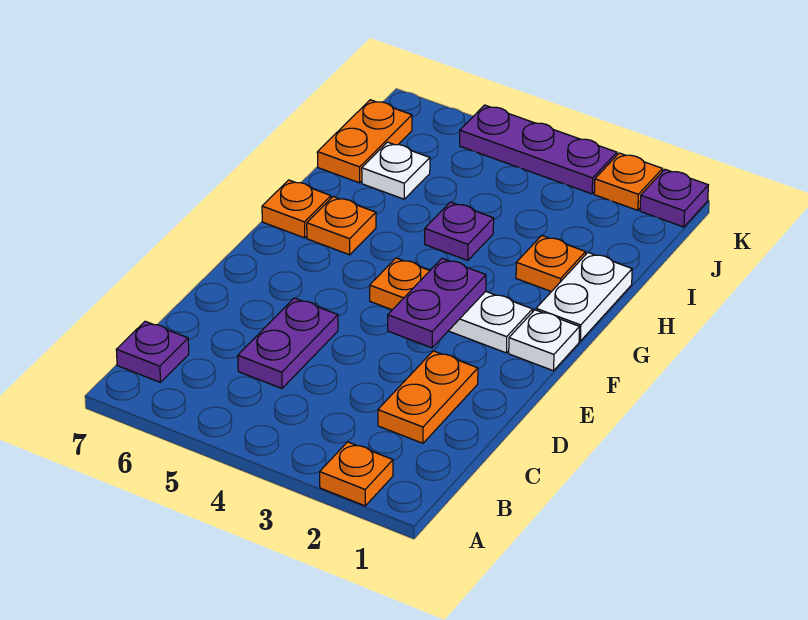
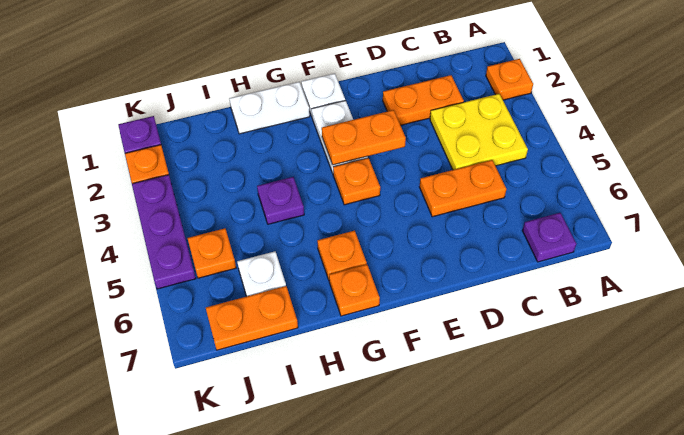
none -> yellow plate B3:C4 level 1
purple plate C5:D5 level 1 -> orange plate C5:D5 level 1
purple plate E3:F3 level 2 -> orange plate E3:F3 level 2
orange plate H2 level 1 -> orange plate J5 level 1

